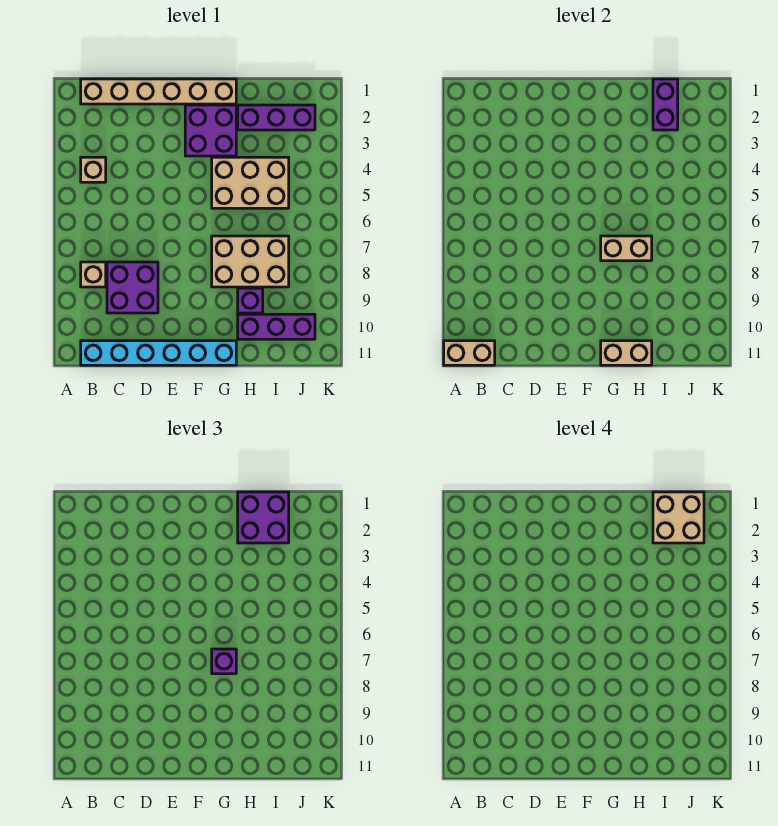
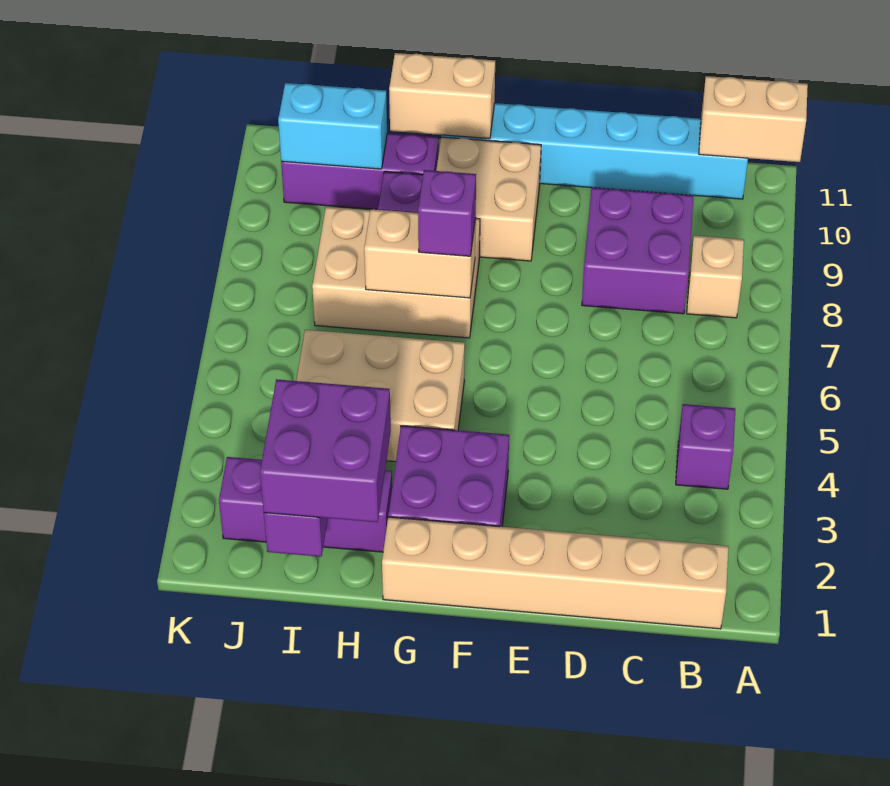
tan brick B4 level 1 -> purple brick B4 level 1
tan brick I1:J2 level 4 -> tan brick F9:G10 level 1
none -> cyan brick I10:J10 level 2

